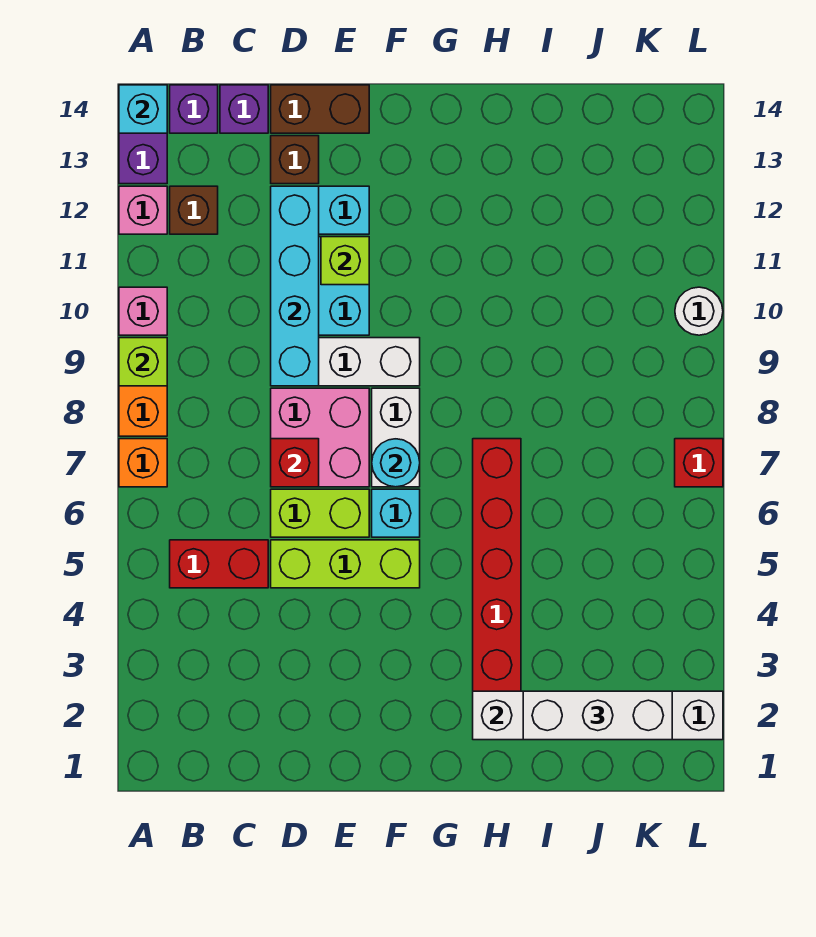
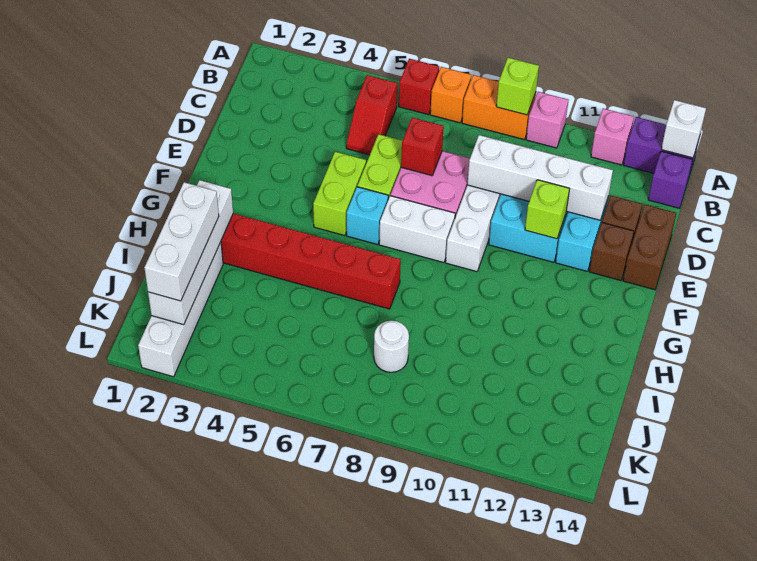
cyan brick A14 level 2 -> white brick A14 level 2
red brick B5:C5 level 1 -> red slope B5:C5 level 1 top B
brown brick B12 level 1 -> brown brick E13 level 1
purple brick C14 level 1 -> none
lime brick D5:F5 level 1 -> lime brick E5:F5 level 1
cyan brick D9:D12 level 2 -> white brick D9:D12 level 2
cyan round brick F7 level 2 -> none
red brick L7 level 1 -> red brick A6 level 1
white round brick L10 level 1 -> white round brick J8 level 1

